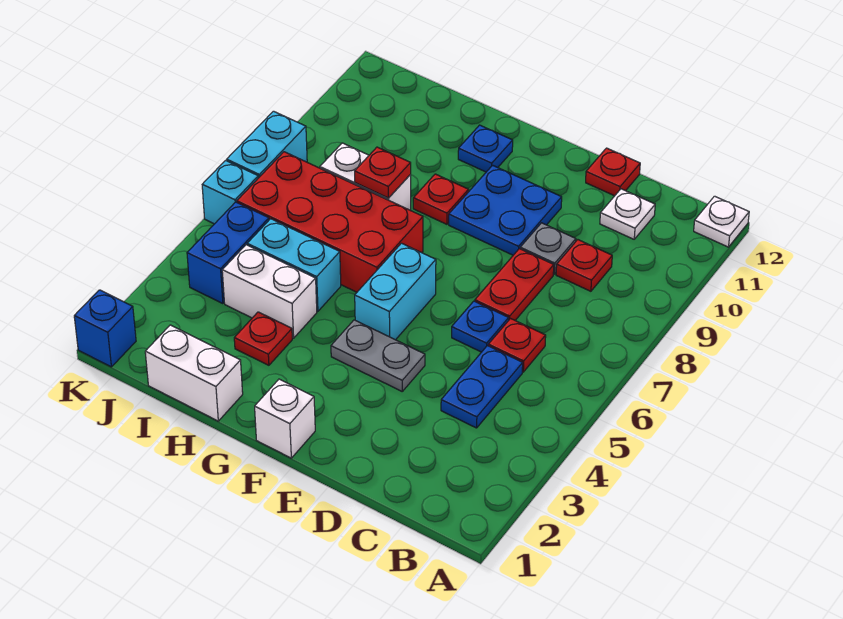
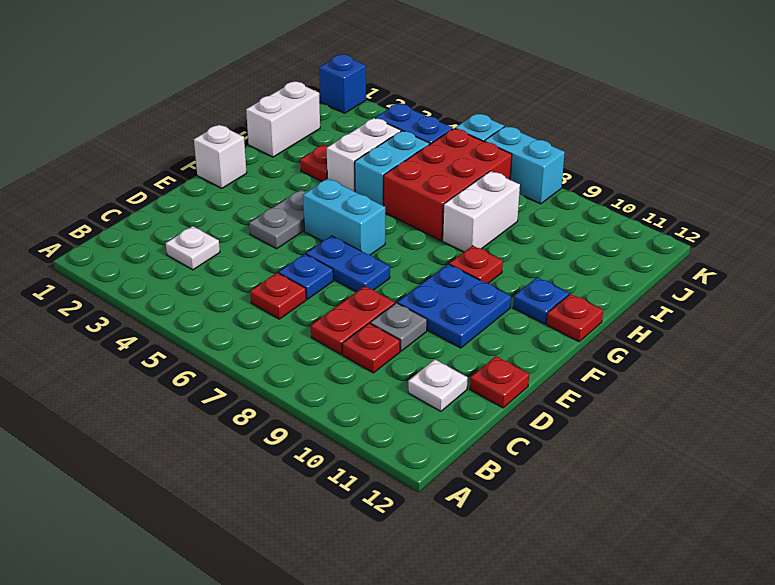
white plate A12 level 1 -> white plate C3 level 1
blue plate C4:C5 level 1 -> blue plate E6:E7 level 1
red plate D7:D8 level 1 -> red plate C8:D8 level 1
red brick G6:J7 level 1 -> red brick H6:J7 level 1
red plate H8 level 2 -> red plate G12 level 1

